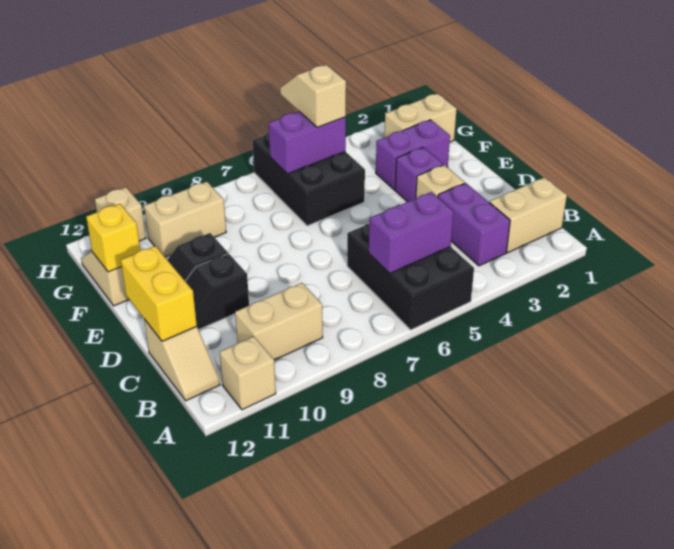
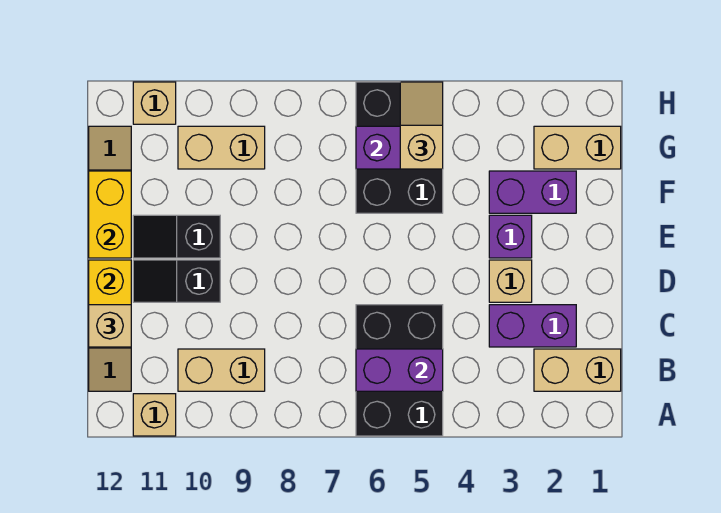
purple brick B3:C3 level 1 -> purple brick C2:C3 level 1
none -> tan brick C12 level 3
yellow brick F12 level 2 -> yellow brick E12:F12 level 2

